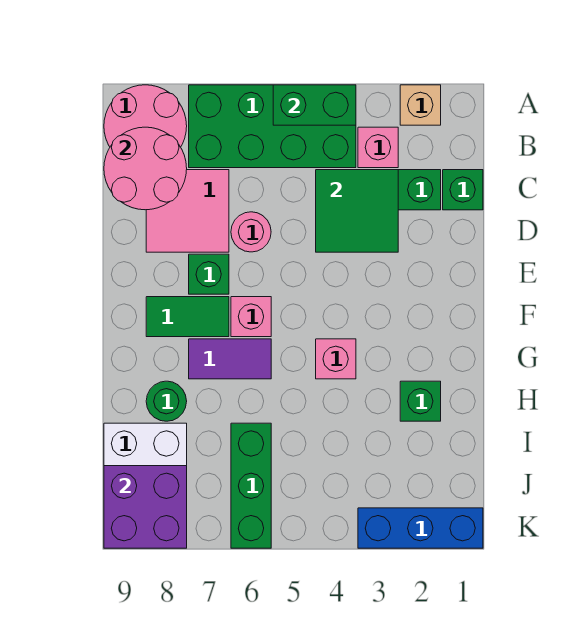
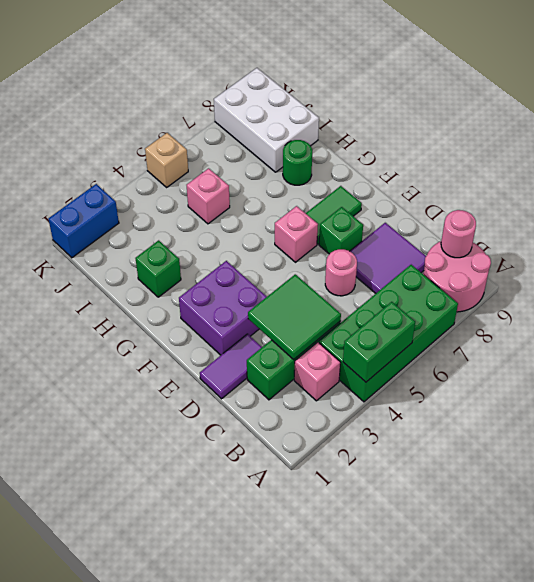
tan brick A2 level 1 -> tan brick K5 level 1
pink round brick B8:C9 level 2 -> pink round brick B9 level 2
green brick C1 level 1 -> none
pink tile C7:D8 level 1 -> purple tile C7:D8 level 1
pink brick G4 level 1 -> pink brick I5 level 1
purple tile G6:G7 level 1 -> purple tile D1:D2 level 1
green brick I6:K6 level 1 -> none
purple brick J8:K9 level 2 -> purple brick E2:F3 level 1
blue brick K1:K3 level 1 -> blue brick K1:K2 level 1

